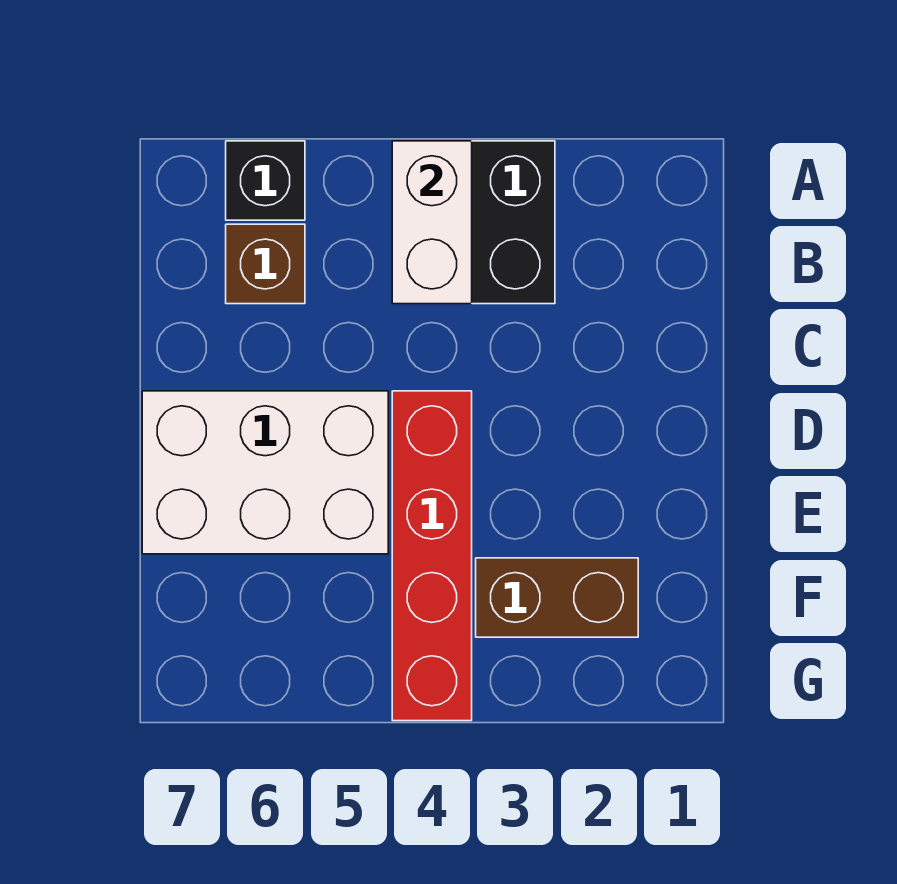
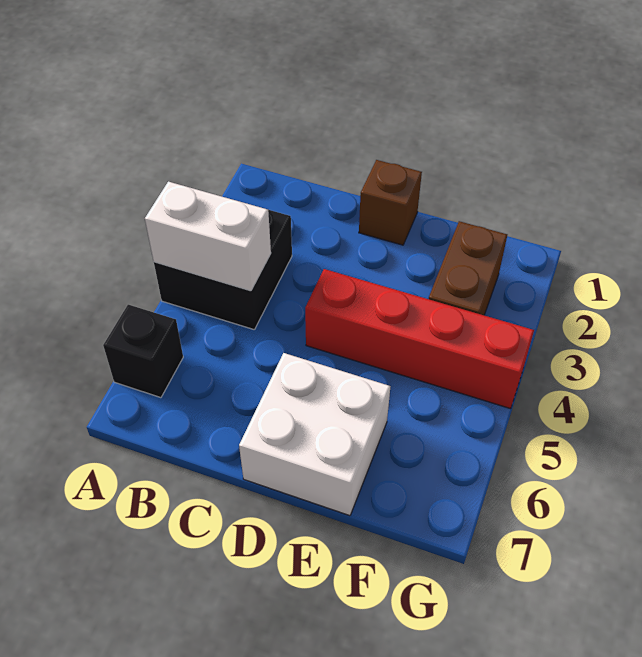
brown brick B6 level 1 -> brown brick D1 level 1
white brick D5:E7 level 1 -> white brick D6:E7 level 1

